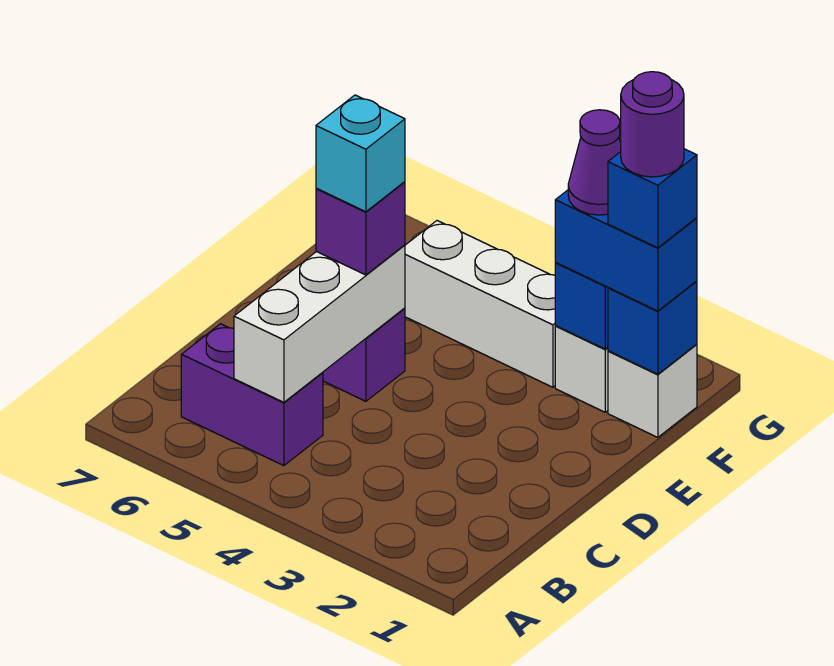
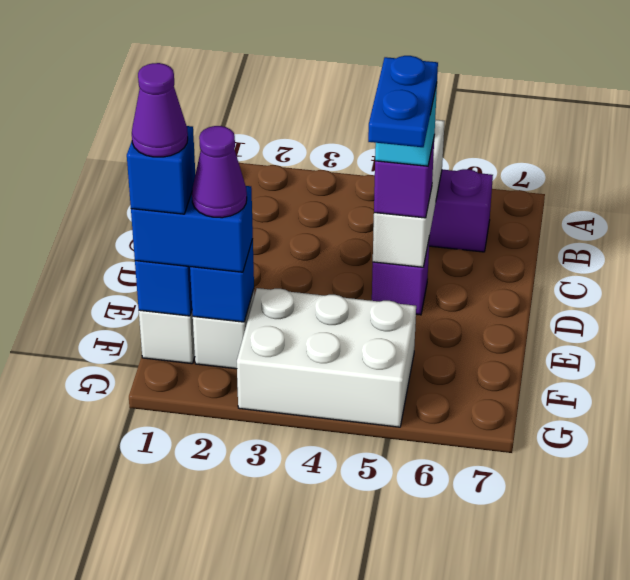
none -> blue plate D5:E5 level 5
purple round brick F1 level 5 -> purple cone F1 level 5
white brick F3:F5 level 1 -> white brick F3:G5 level 1

